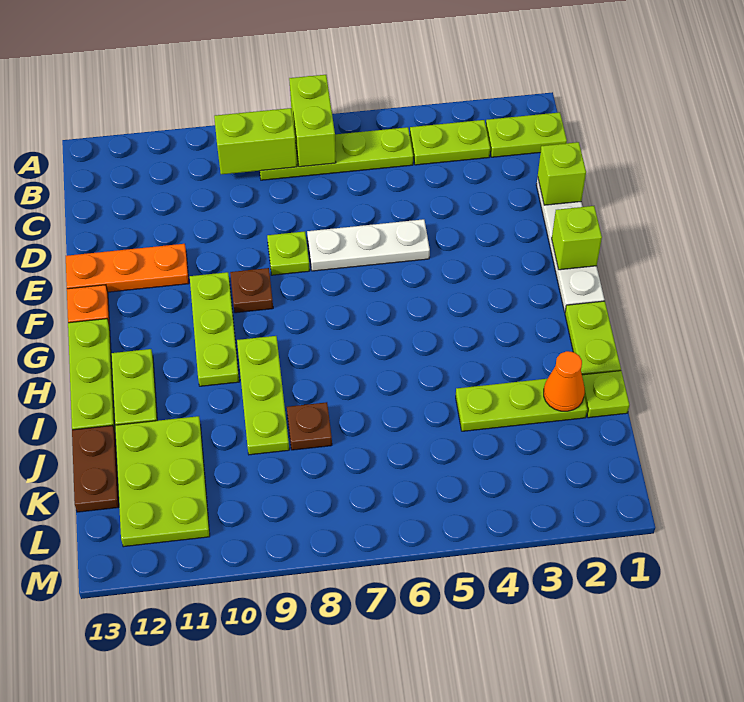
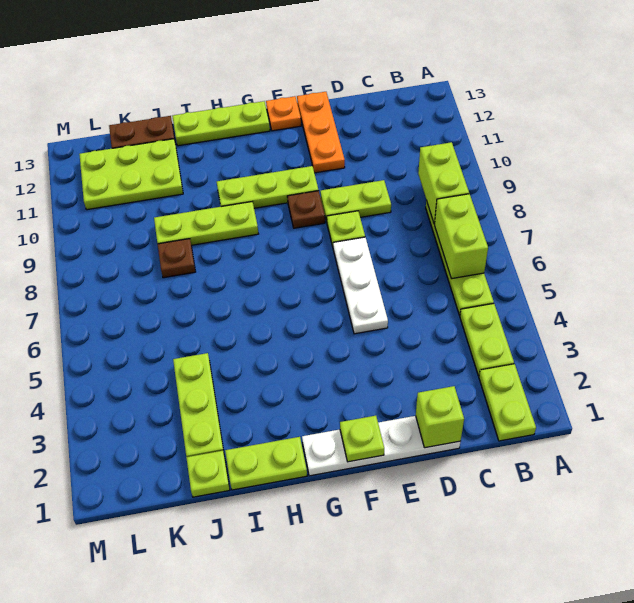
lime brick A7:B7 level 2 -> lime brick B6:B7 level 2
lime brick F1 level 2 -> lime plate F1 level 2
lime plate H12:I12 level 1 -> lime plate D9:E9 level 1
orange cone J2 level 2 -> none

